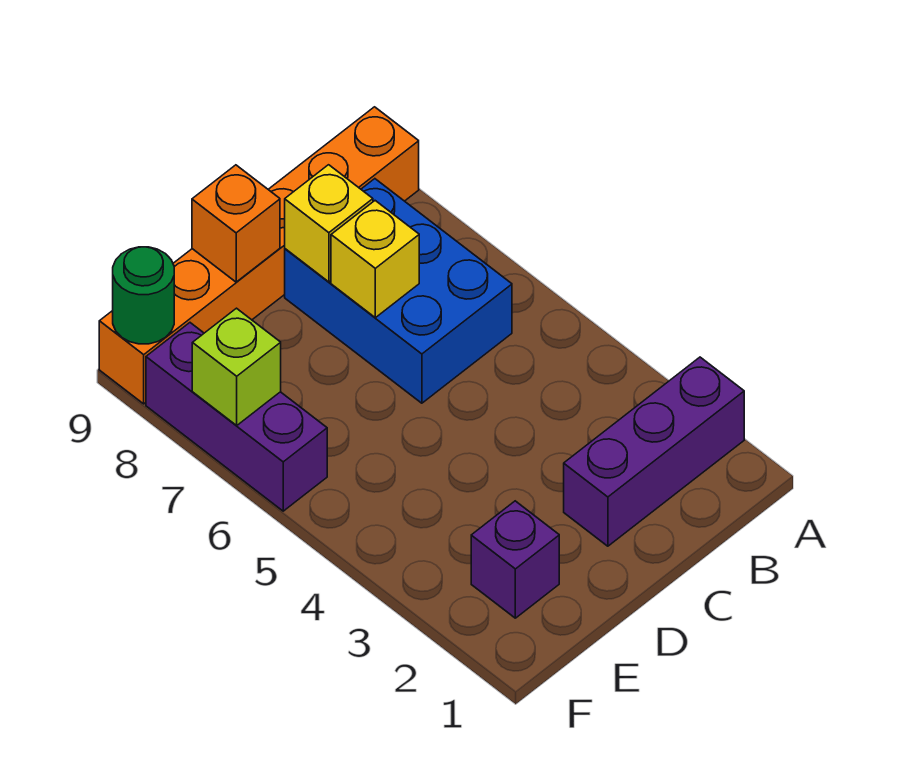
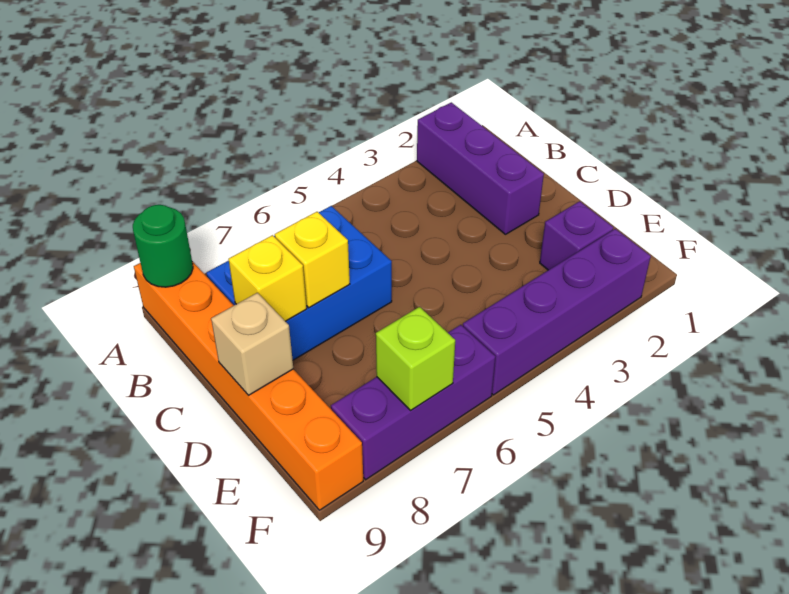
orange brick D9 level 2 -> tan brick D9 level 2
none -> purple brick F2:F5 level 1
green round brick F9 level 2 -> green round brick A9 level 2

